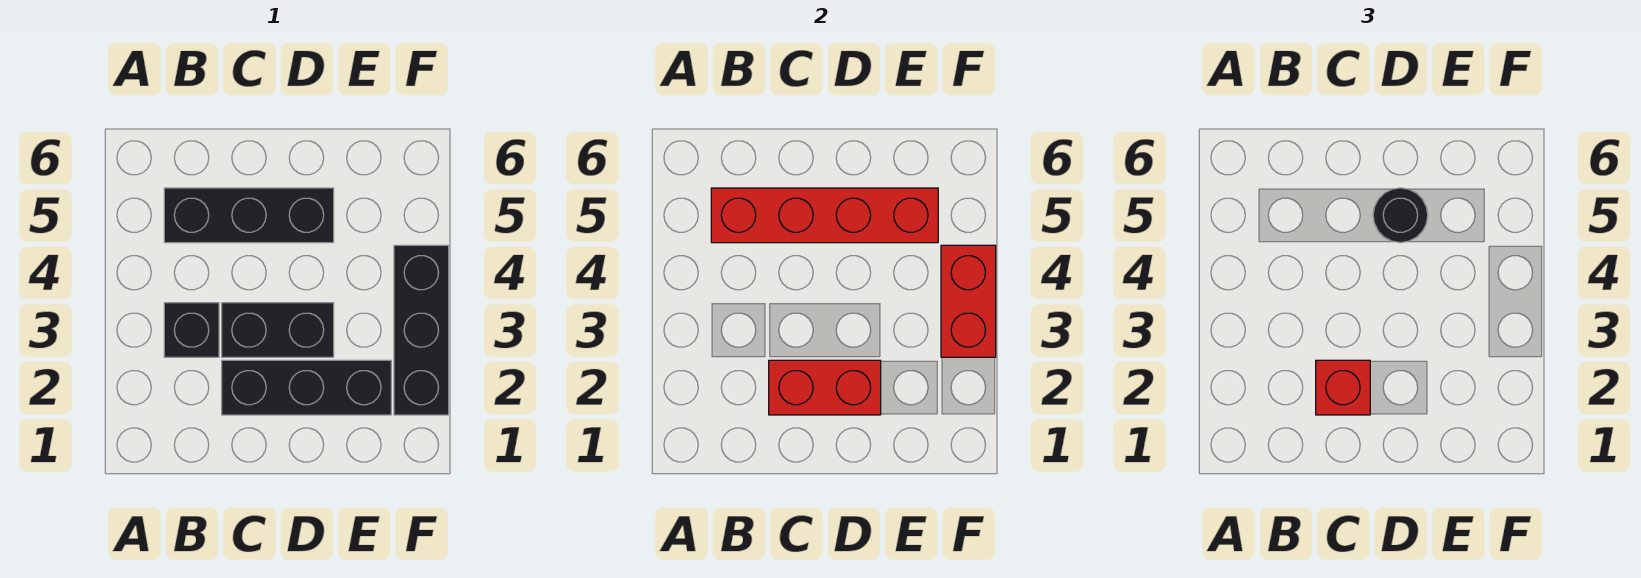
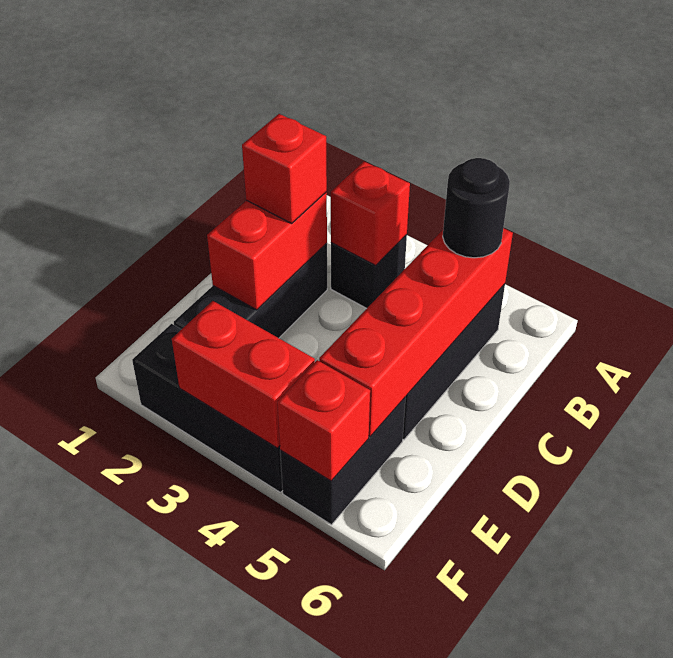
none -> red brick B3 level 2
black brick C3:D3 level 1 -> black brick E5:F5 level 1
black round brick D5 level 3 -> black round brick B5 level 3
none -> red brick F5 level 2

